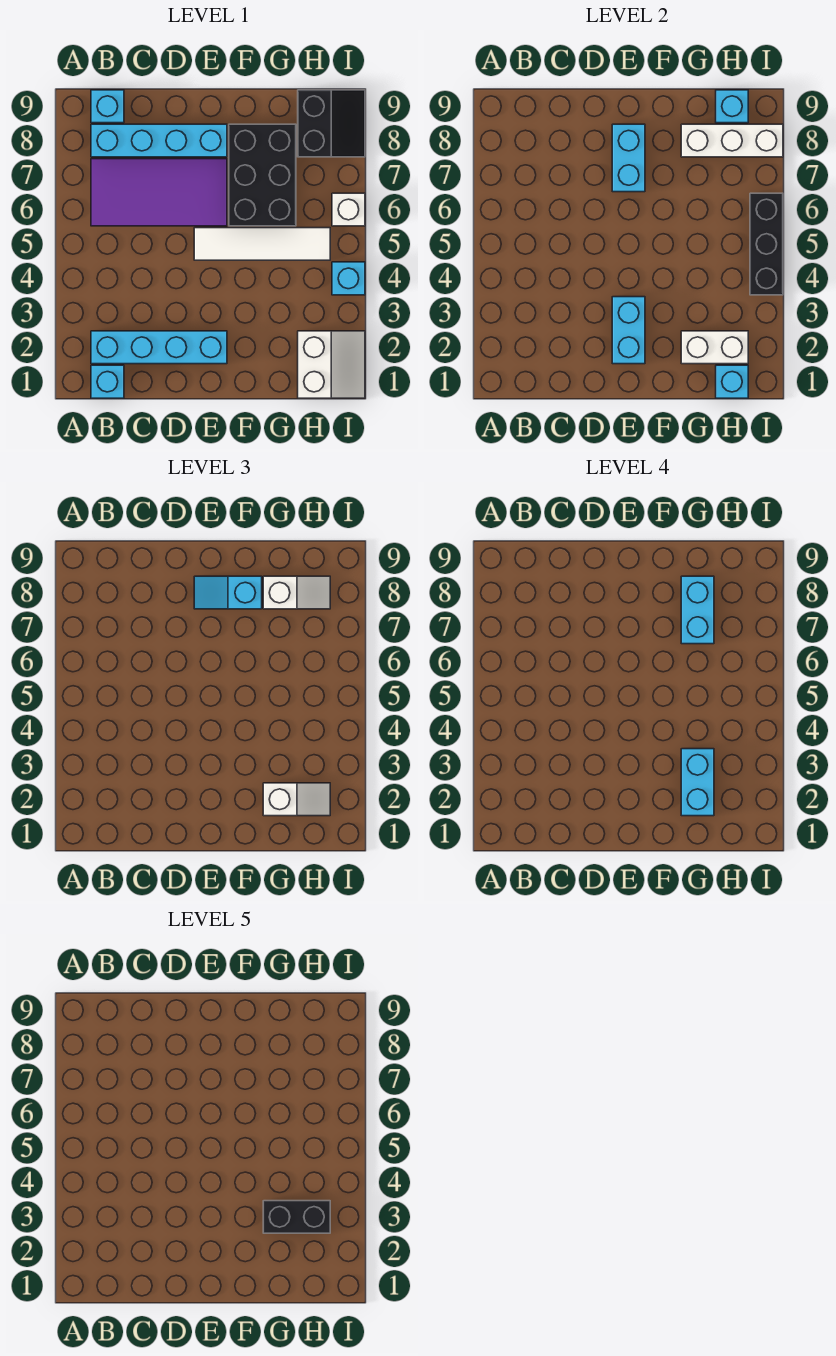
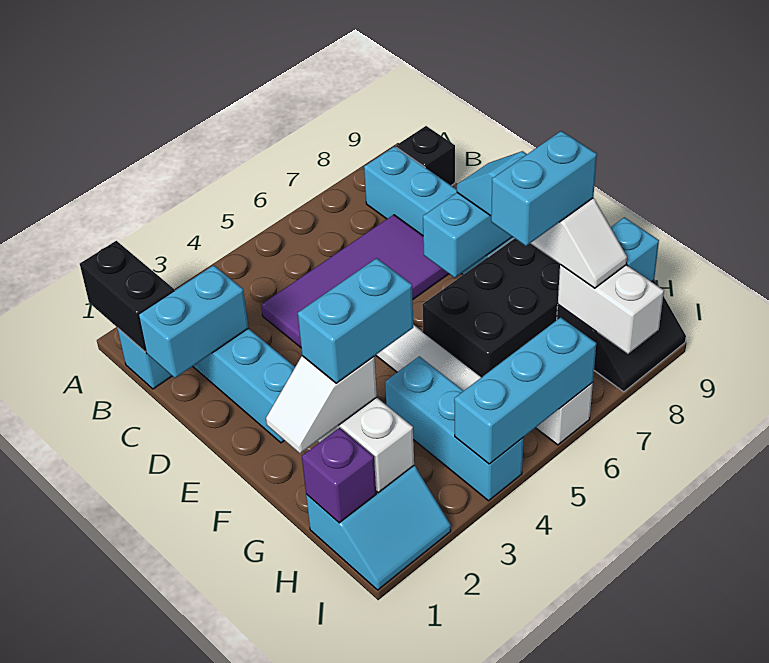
purple tile B6:E7 level 1 -> purple tile C4:D7 level 1
cyan brick B9 level 1 -> black brick B9 level 1
cyan brick E2:E3 level 2 -> cyan brick C1:C2 level 2
white slope G2:H2 level 3 top G -> white slope G1:G2 level 3 top 2
black brick G3:H3 level 5 -> black brick A1:B1 level 2
white brick G8:I8 level 2 -> white brick H8:I8 level 2
white slope H1:I2 level 1 top H -> cyan slope H1:I2 level 1 top H
cyan brick H1 level 2 -> purple brick H1 level 2
cyan brick I4 level 1 -> cyan brick G4:I4 level 1
black brick I4:I6 level 2 -> cyan brick I4:I6 level 2

